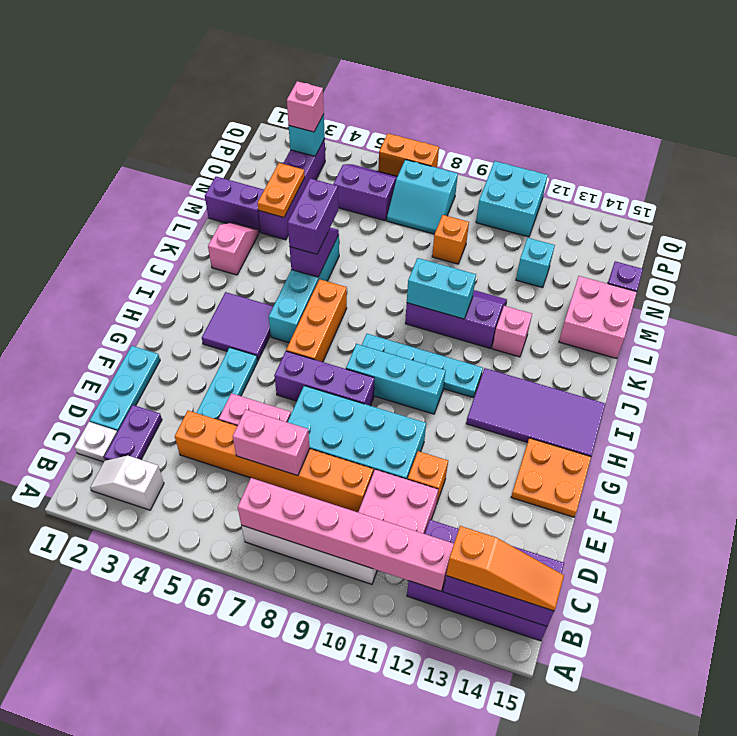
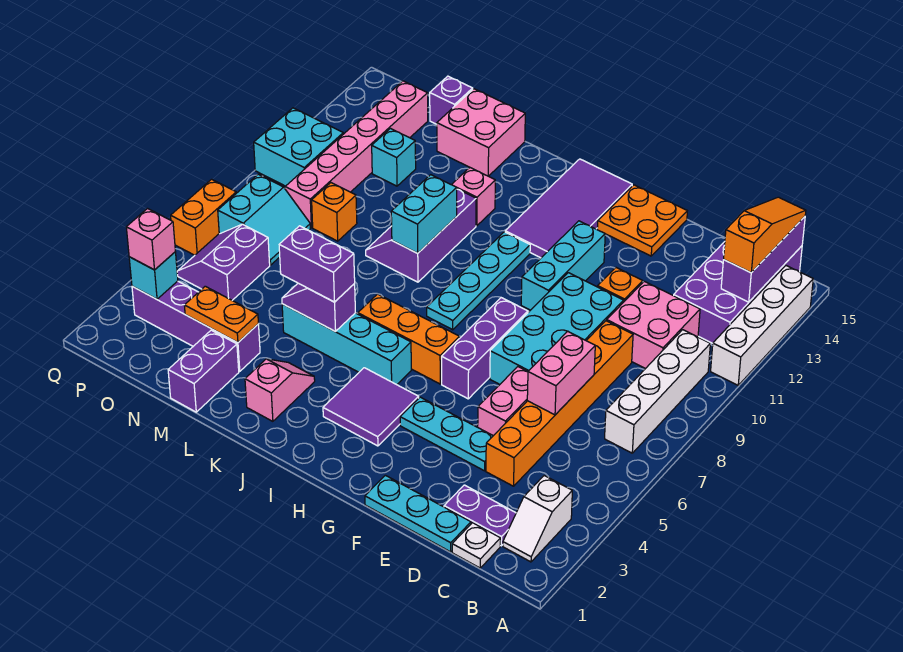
none -> white brick A11:A14 level 1
pink brick B7:B12 level 2 -> pink brick O9:O14 level 1
cyan brick H8:H10 level 1 -> cyan brick G10:G12 level 1
pink slope K2:L2 level 1 top K -> pink slope K2:K3 level 1 top 2

